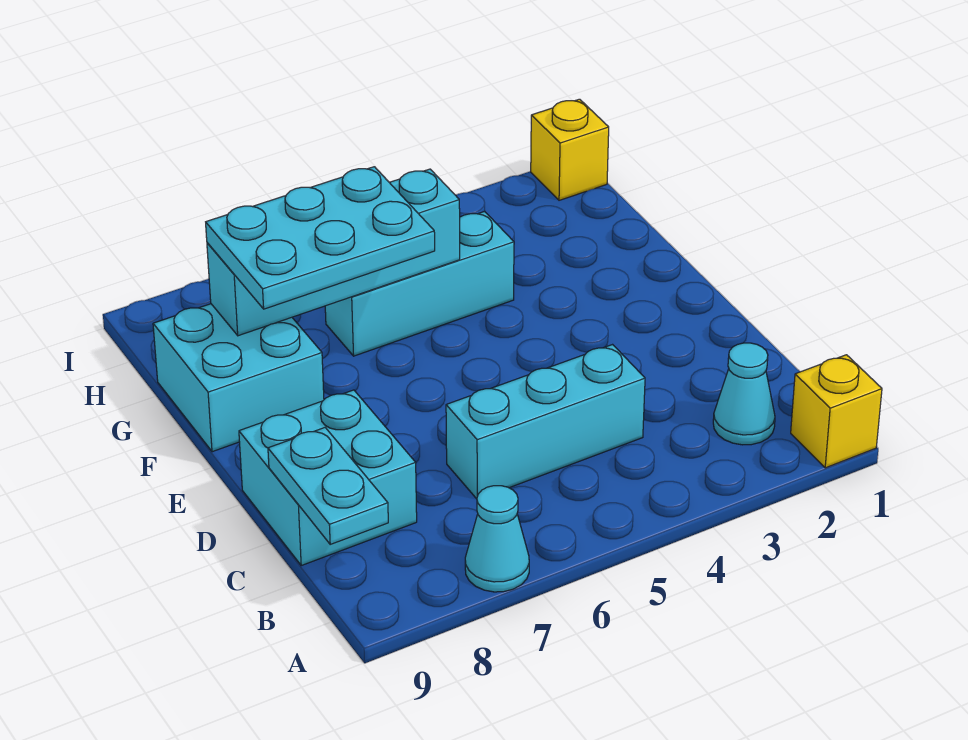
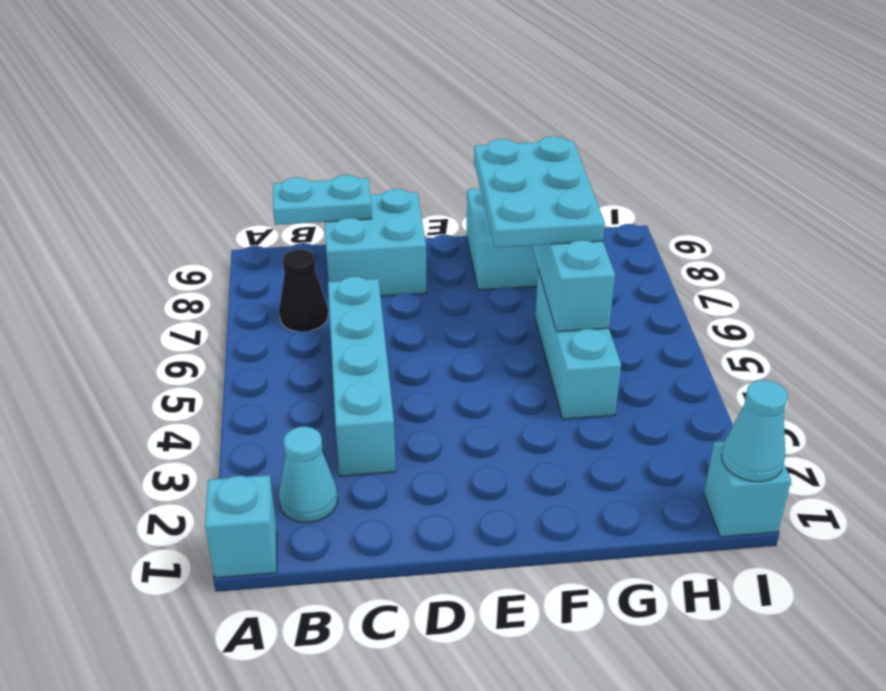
yellow brick A1 level 1 -> cyan brick A1 level 1
cyan cone A7 level 1 -> cyan cone I1 level 2
none -> black cone B7 level 1
cyan brick C4:C6 level 1 -> cyan brick C3:C6 level 1
yellow brick I1 level 1 -> cyan brick I1 level 1

